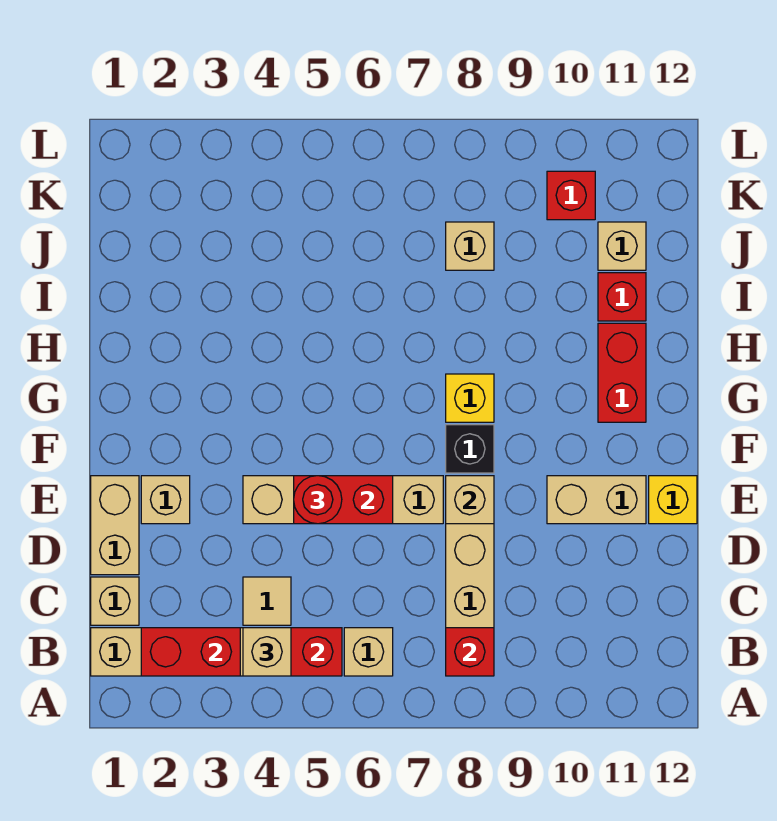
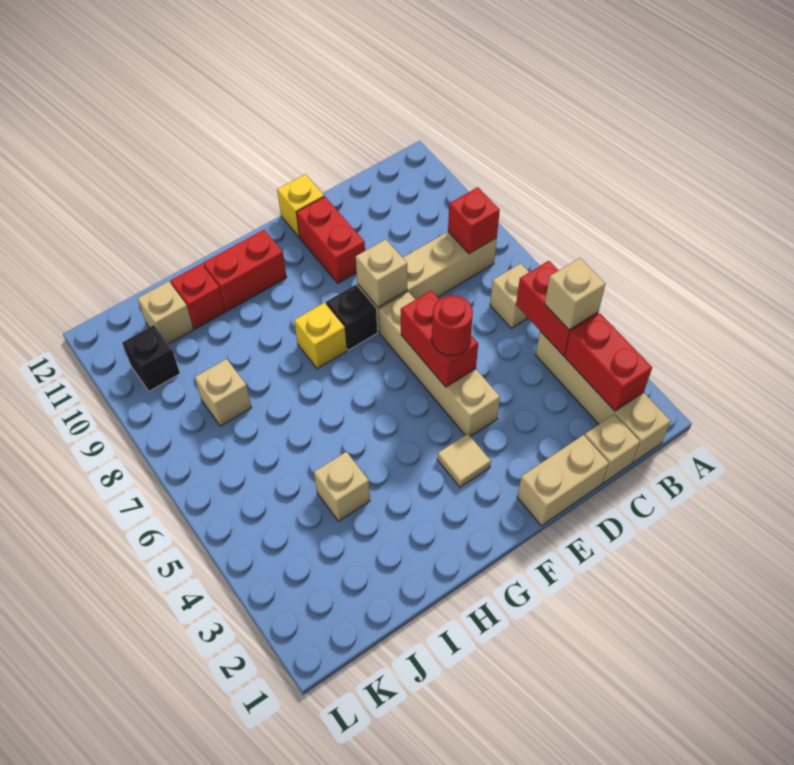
tan tile C4 level 1 -> tan tile F3 level 1
tan brick E2 level 1 -> tan brick I4 level 1
tan brick E10:E11 level 1 -> red brick E10:E11 level 1
red brick K10 level 1 -> black brick K10 level 1

